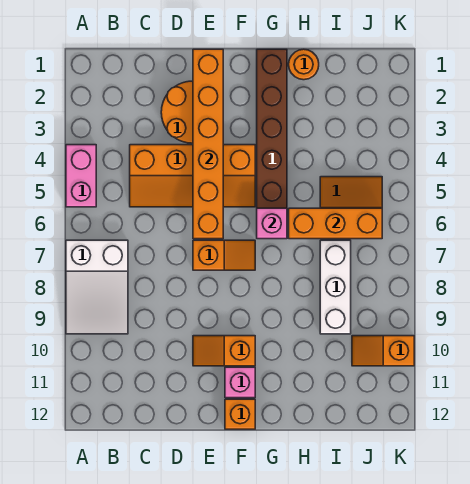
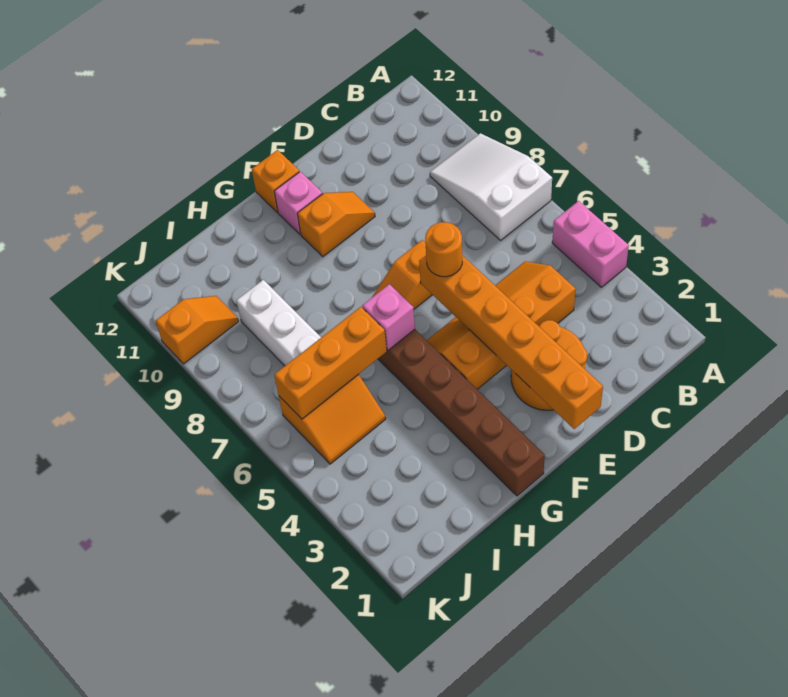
orange round brick H1 level 1 -> orange round brick E6 level 3

